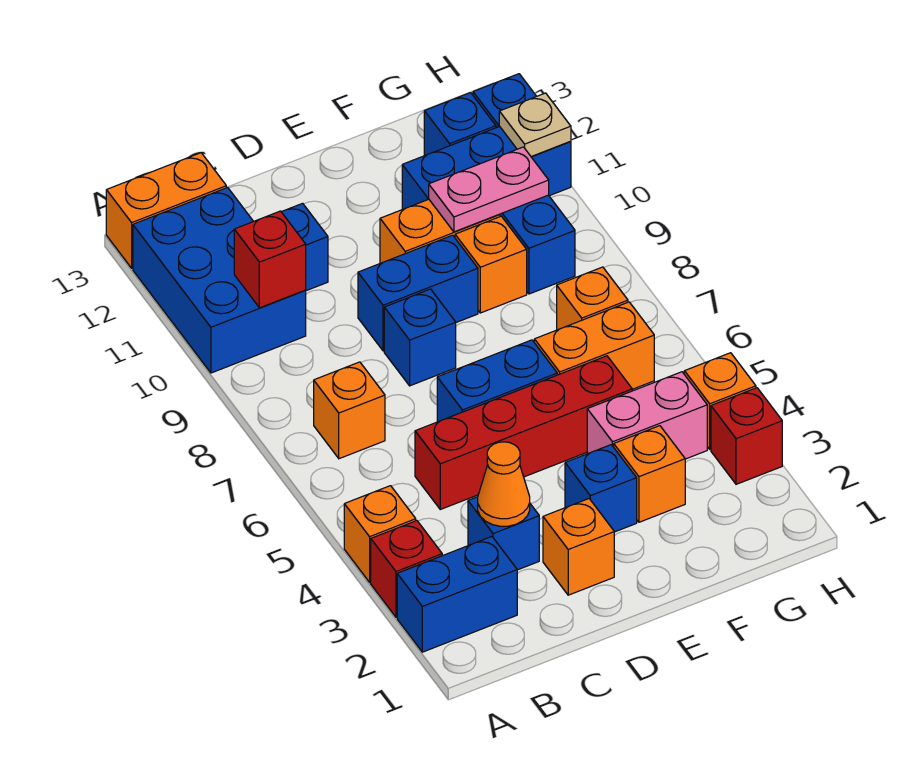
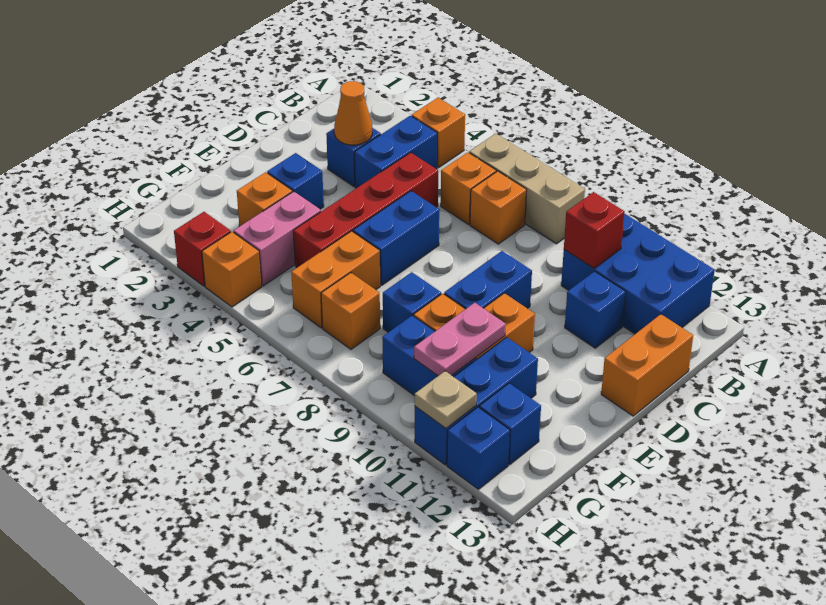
blue brick A2:B2 level 1 -> blue brick B4:C4 level 1
red brick A3 level 1 -> none
none -> tan brick A6:A8 level 1
orange brick A13:B13 level 1 -> orange brick C13:D13 level 1
orange brick D2 level 1 -> orange brick B6 level 1
blue brick D8 level 1 -> blue brick F8 level 1

